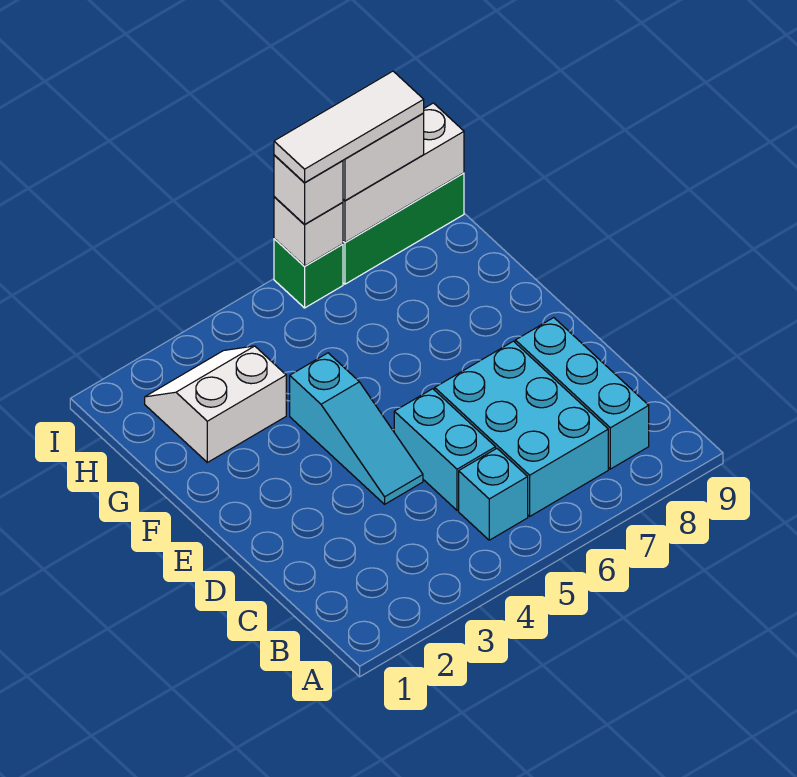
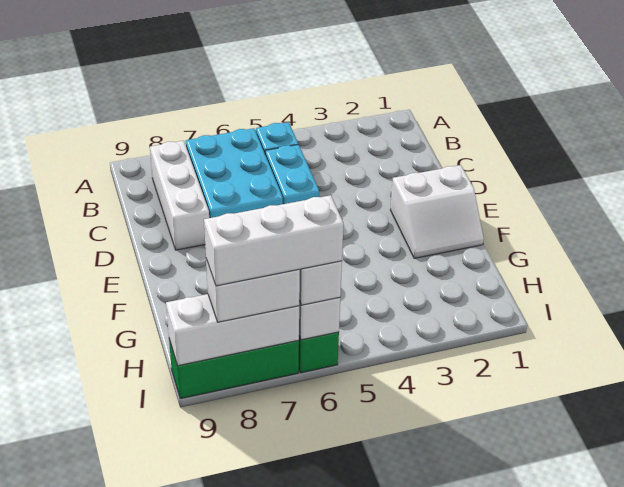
cyan brick B8:D8 level 1 -> white brick B8:D8 level 1
cyan slope D4:F4 level 1 top F -> none
white slope G2:H3 level 1 top G -> white slope E1:F2 level 1 top E
white tile I6:I8 level 4 -> white brick I6:I8 level 4

